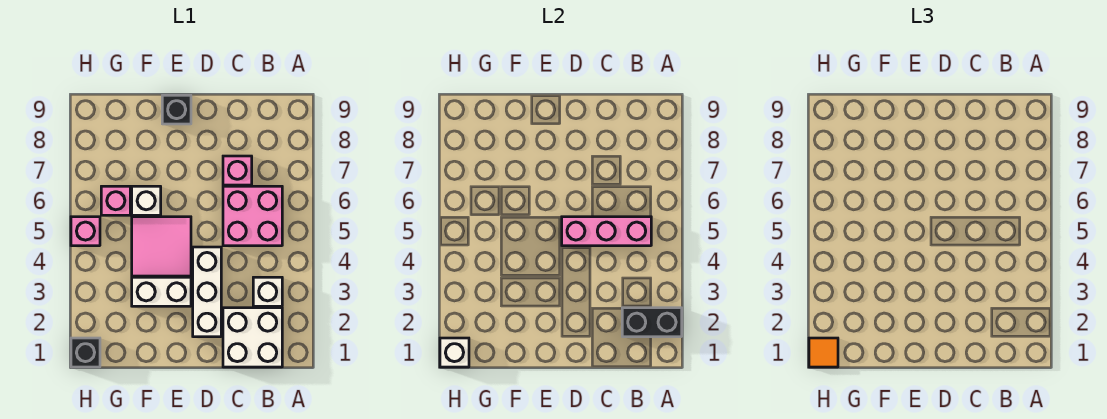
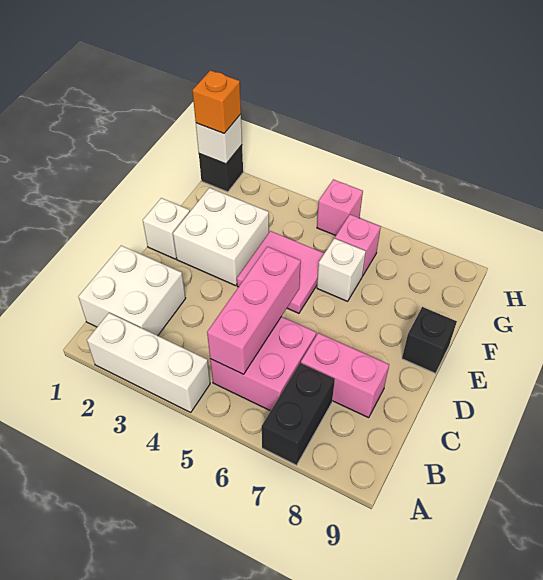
black brick A2:B2 level 2 -> black brick A7:B7 level 1
white brick B3 level 1 -> white brick E1 level 1
pink brick C7 level 1 -> pink brick C7:C8 level 1
white brick D2:D4 level 1 -> white brick A2:A4 level 1
white brick E3:F3 level 1 -> white brick E2:F3 level 1
orange tile H1 level 3 -> orange brick H1 level 3

